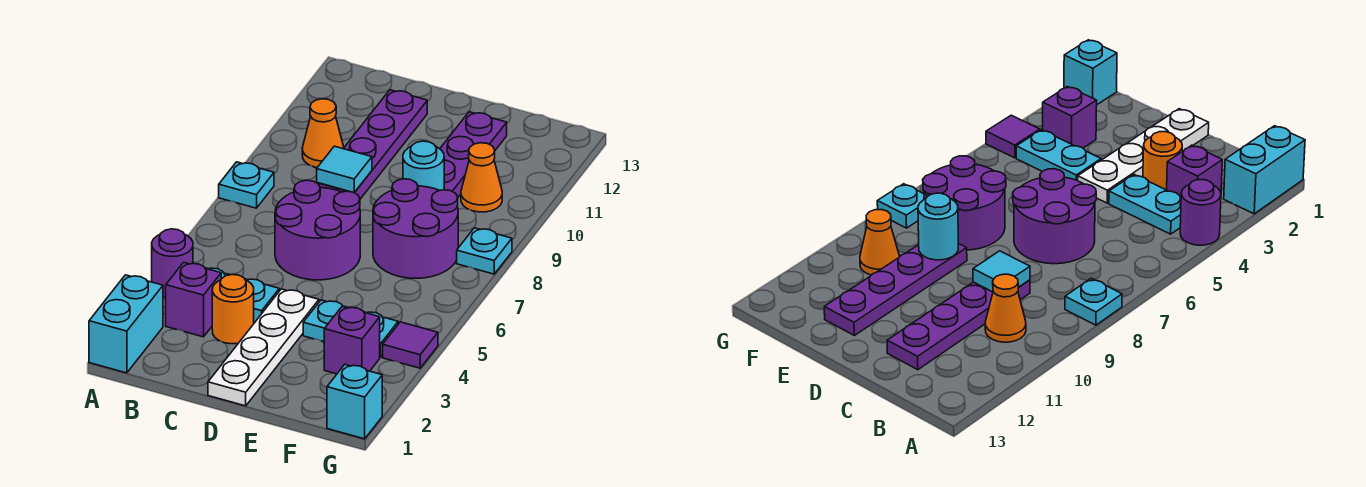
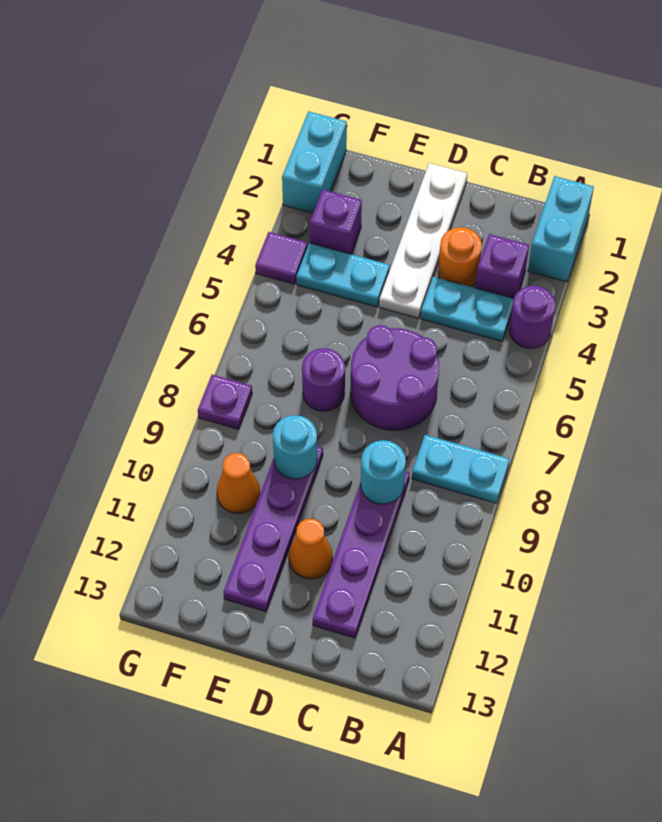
cyan plate A8 level 1 -> cyan plate A8:B8 level 1
orange cone B10 level 1 -> orange cone D11 level 1
cyan tile C9 level 2 -> cyan round brick C9 level 2
purple round brick E7:F8 level 1 -> purple round brick E7 level 1
cyan brick G1 level 1 -> cyan brick G1:G2 level 1
cyan plate G8 level 1 -> purple plate G8 level 1

